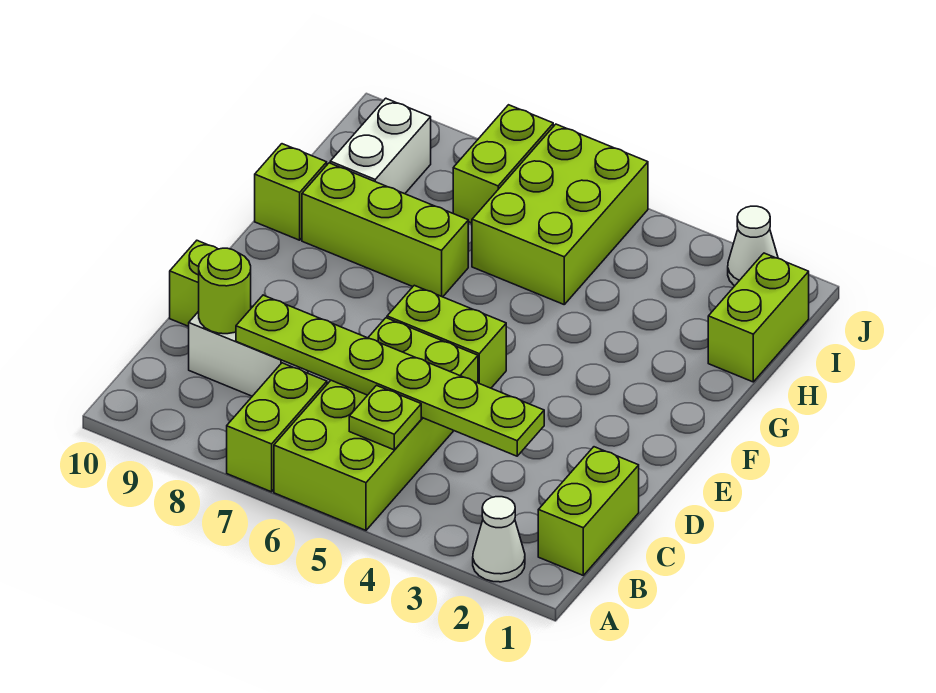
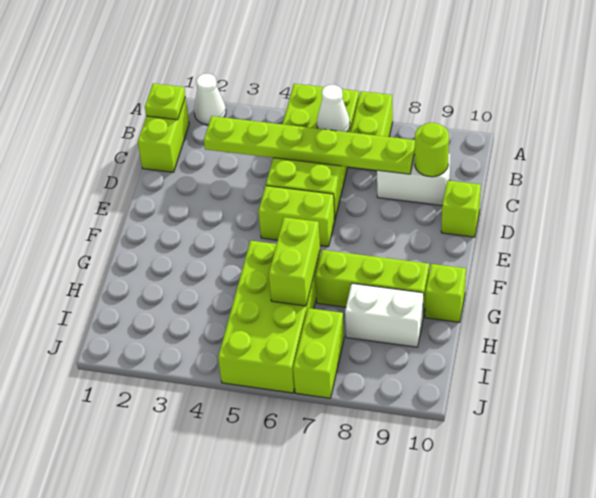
lime plate B5 level 2 -> lime plate B1 level 2
lime brick H1:I1 level 1 -> lime brick G6:H6 level 2
lime brick H5:J6 level 1 -> lime brick G5:J6 level 1
white brick H9:I9 level 1 -> white brick H8:H9 level 1
white cone J2 level 1 -> white cone B6 level 2

